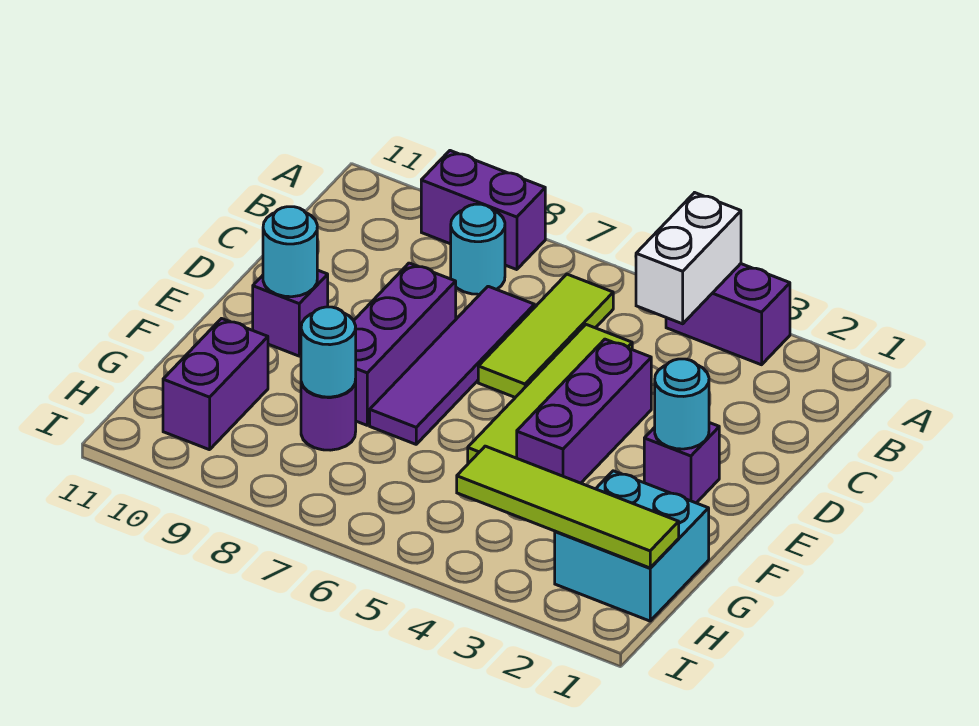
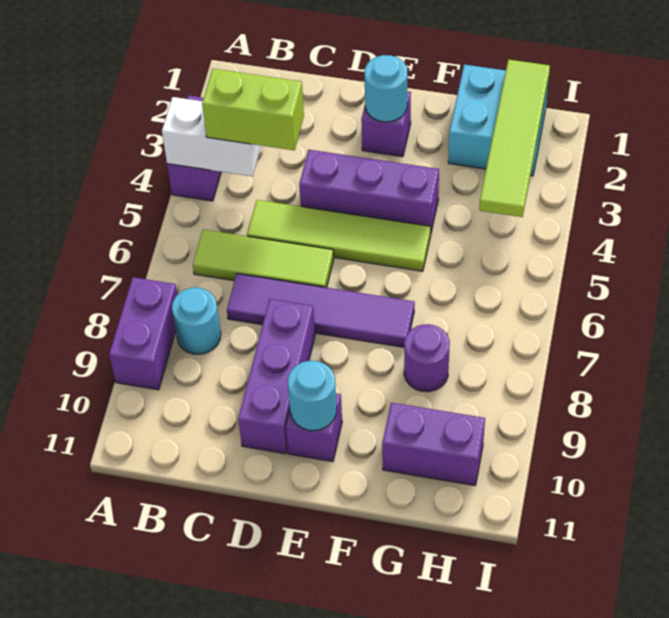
none -> lime brick B4:C4 level 3
purple brick D8:F8 level 1 -> purple brick D8:D10 level 1
cyan round brick G8 level 2 -> none

